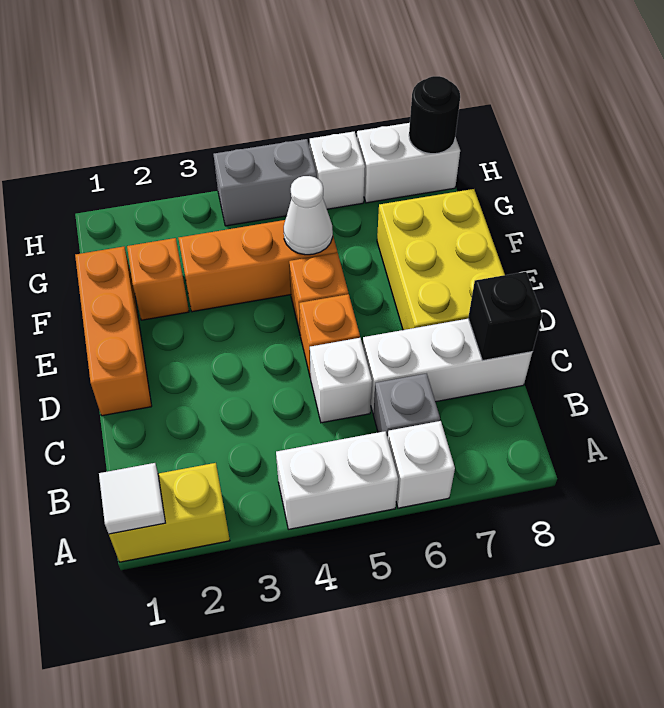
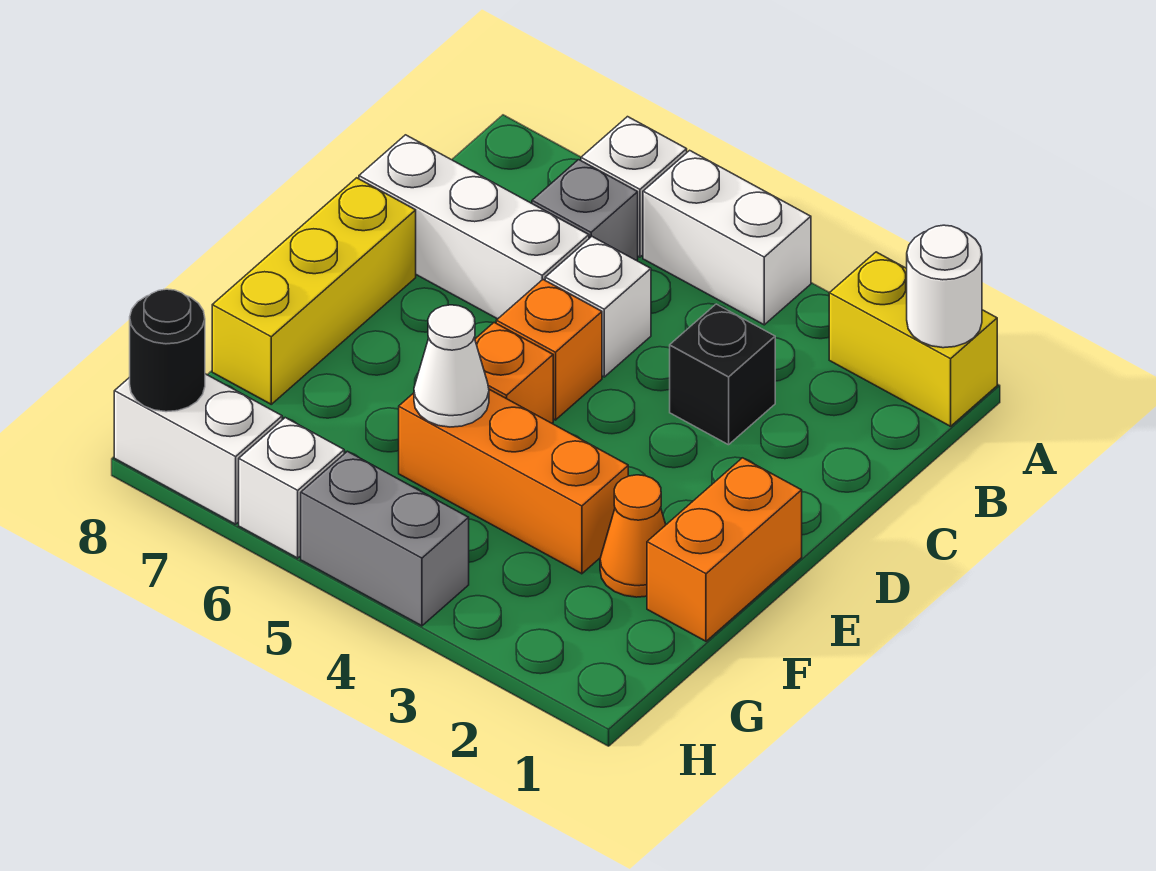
white tile A1 level 2 -> white round brick A1 level 2
black brick C8 level 2 -> black brick C3 level 1
orange brick D1:F1 level 1 -> orange brick E1:F1 level 1
yellow brick D7:F8 level 1 -> yellow brick D8:F8 level 1
orange brick F2 level 1 -> orange cone F2 level 1

